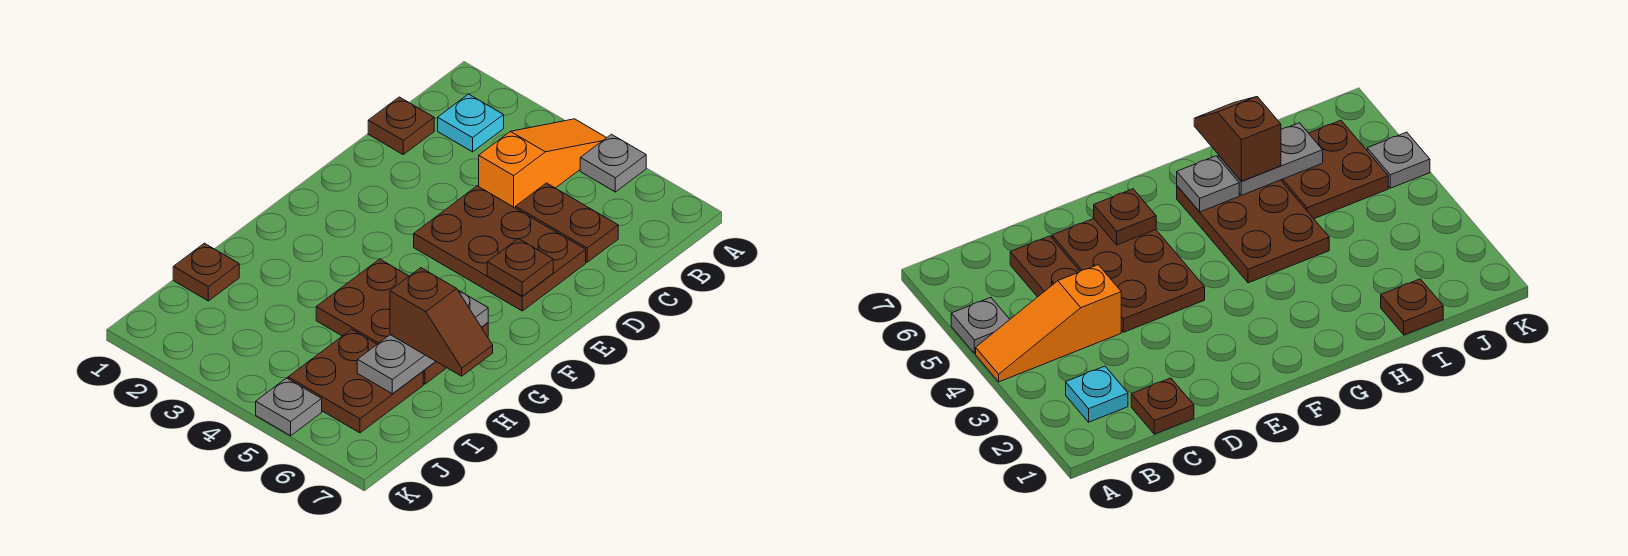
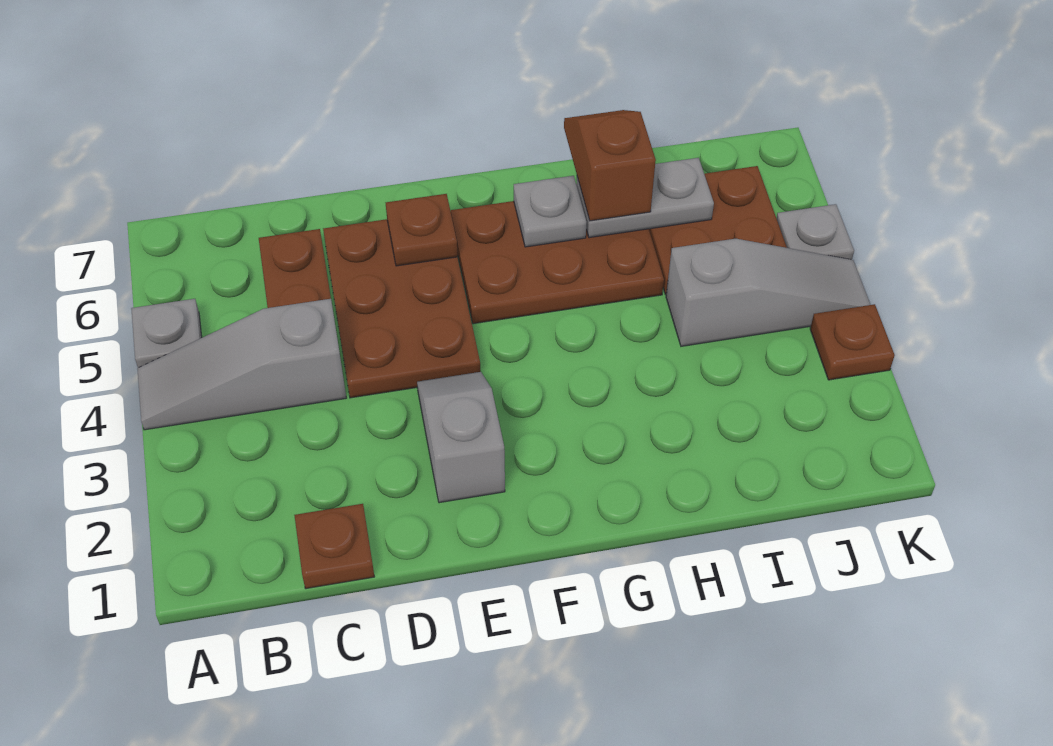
orange slope A4:C4 level 1 top C -> grey slope A4:C4 level 1 top C
cyan plate B2 level 1 -> none
none -> grey slope E2:E3 level 1 top 2
brown plate G4:H6 level 1 -> brown plate F5:H6 level 1
brown plate I1 level 1 -> brown plate K3 level 1
none -> grey slope I4:K4 level 1 top I

